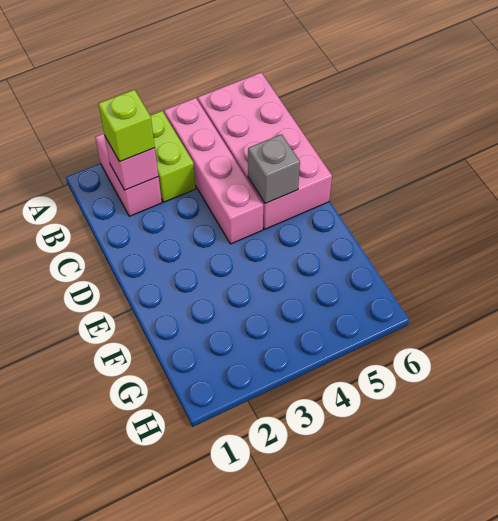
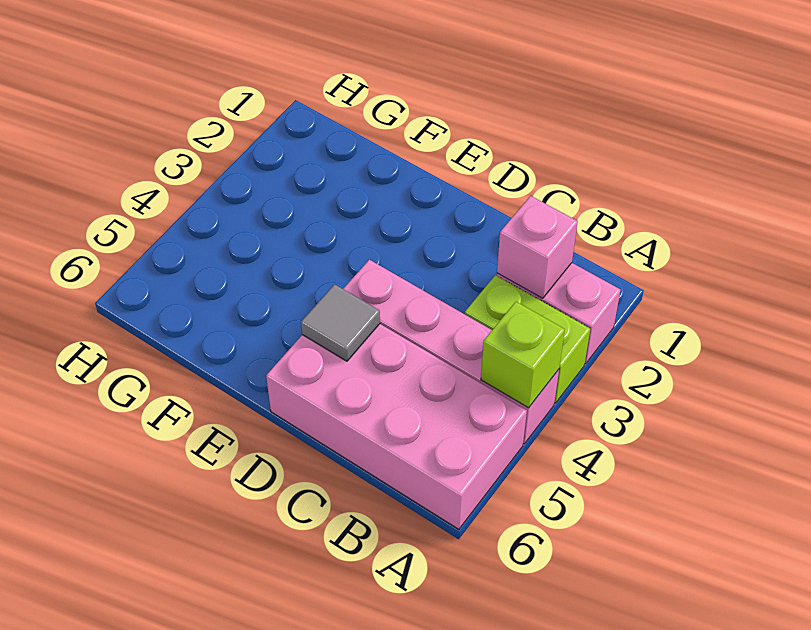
lime brick B2 level 3 -> lime brick A4 level 2
grey brick D5 level 2 -> grey tile D5 level 2

